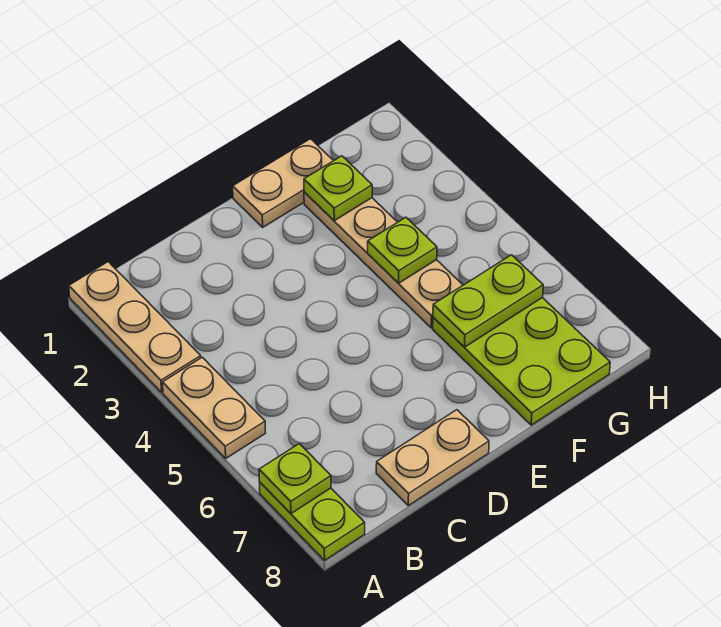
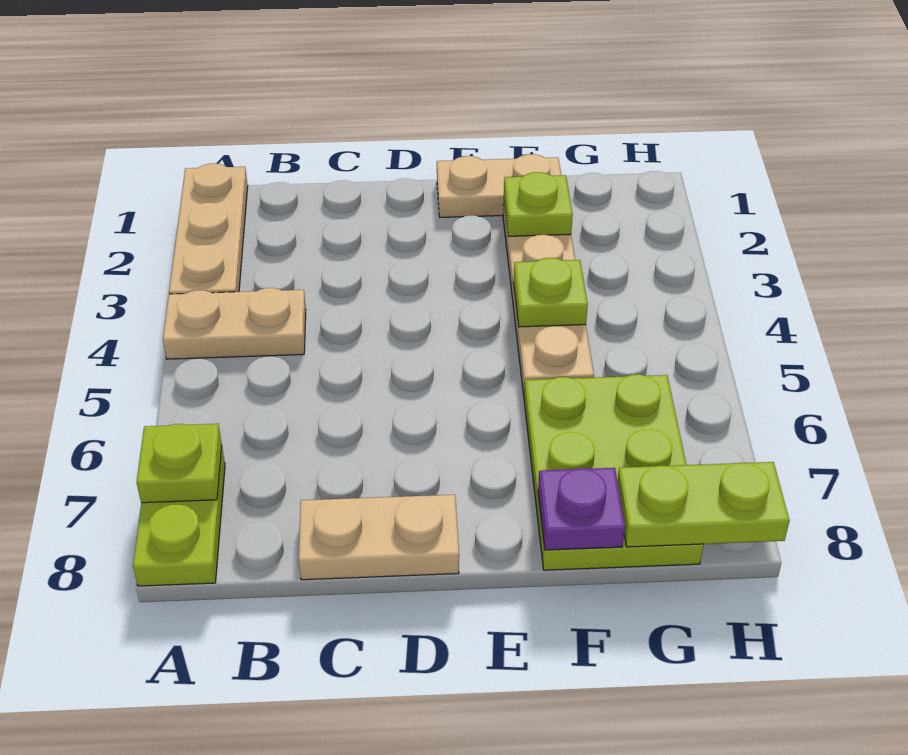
tan plate A4:A5 level 1 -> tan plate A4:B4 level 1
lime plate F6:G6 level 2 -> lime plate G8:H8 level 2
none -> purple plate F8 level 2

